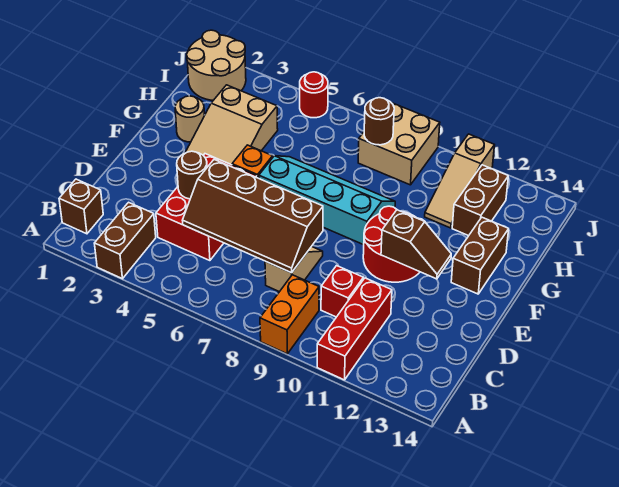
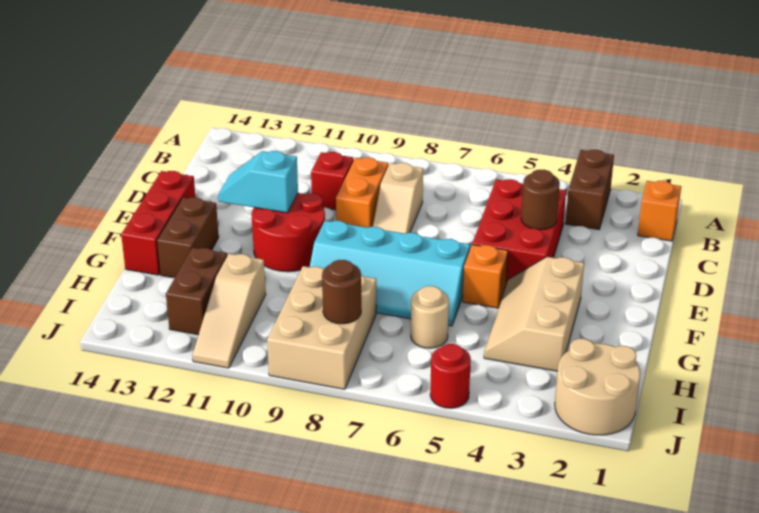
orange brick A9:B9 level 1 -> orange brick C9:D9 level 1
red brick A11:C11 level 1 -> red brick E14:G14 level 1
brown brick B1 level 1 -> orange brick B1 level 1
brown slope C5:D8 level 2 top D -> none
brown slope E11:E12 level 2 top 11 -> cyan slope E11:E12 level 2 top 11
tan slope F3:H4 level 1 top H -> tan slope F3:H4 level 1 top 3
tan round brick G2 level 1 -> tan round brick H6 level 1
tan slope H11:J11 level 1 top J -> tan slope H11:J11 level 1 top H
tan brick I8:J9 level 1 -> tan brick H8:J9 level 1

